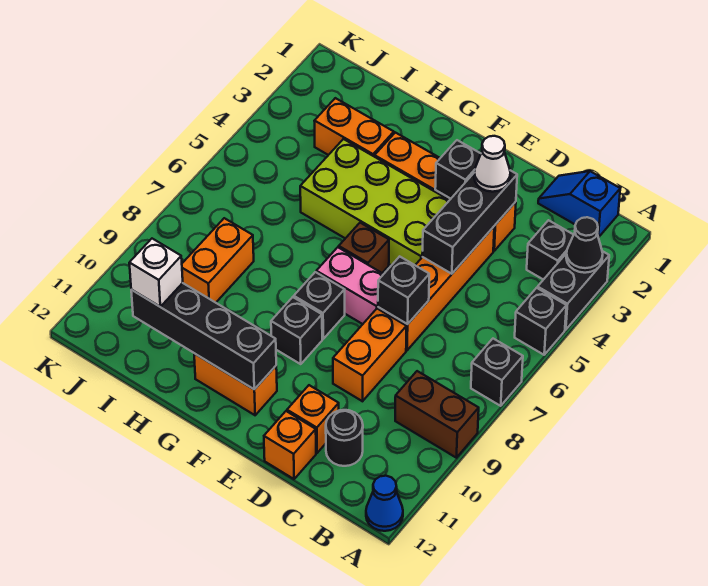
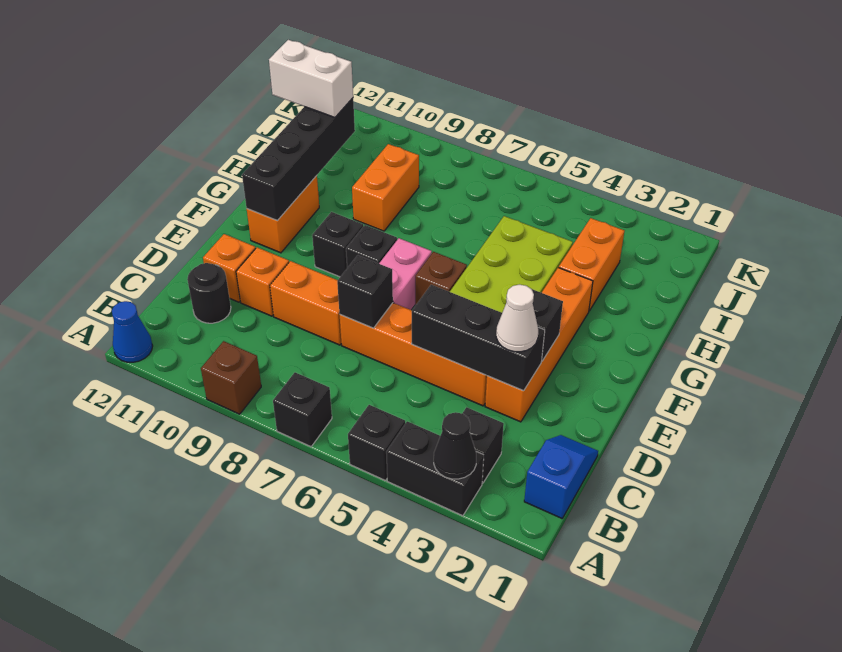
brown brick A9:B9 level 1 -> brown brick A9 level 1
orange brick D12 level 1 -> orange brick D10 level 1
orange brick I8:I9 level 1 -> orange brick H9:I9 level 1
white brick I11 level 3 -> white brick I11:I12 level 3

